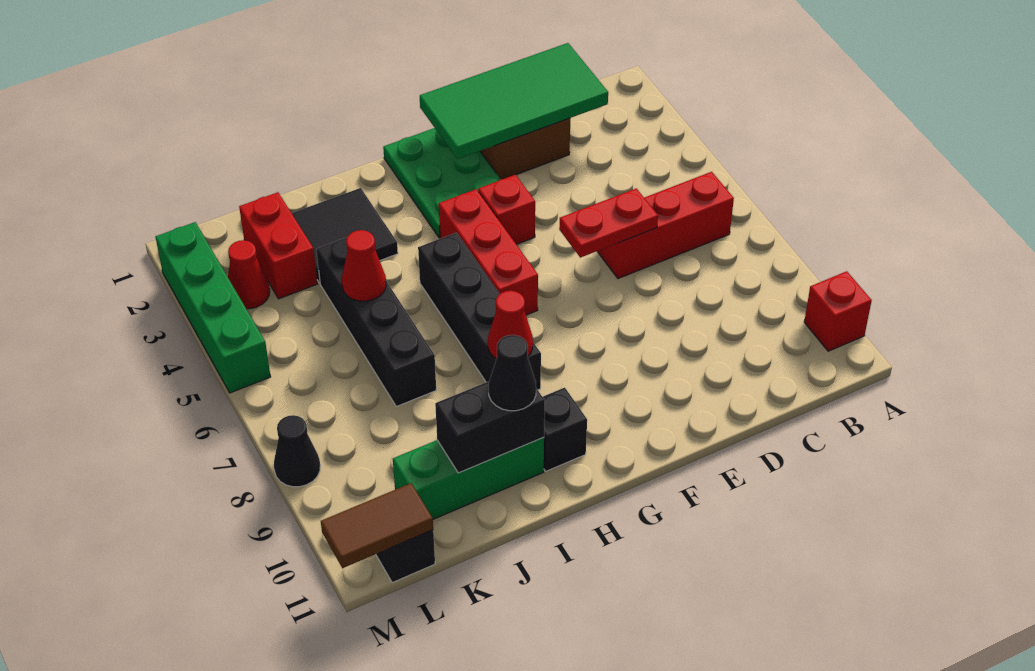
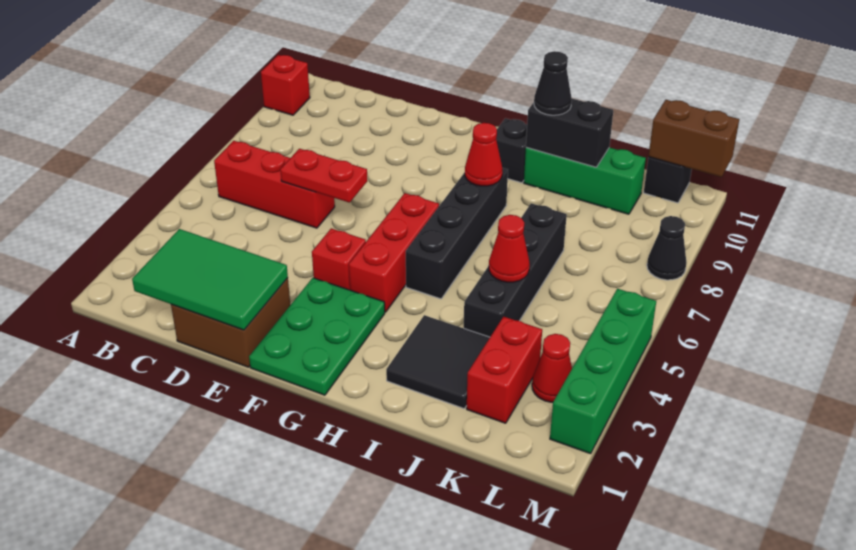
green tile C1:F2 level 2 -> green tile C1:E2 level 2
brown tile L11:M11 level 2 -> brown brick L11:M11 level 2

